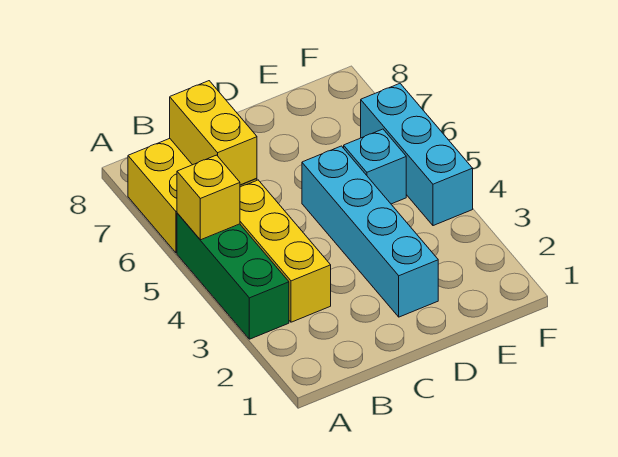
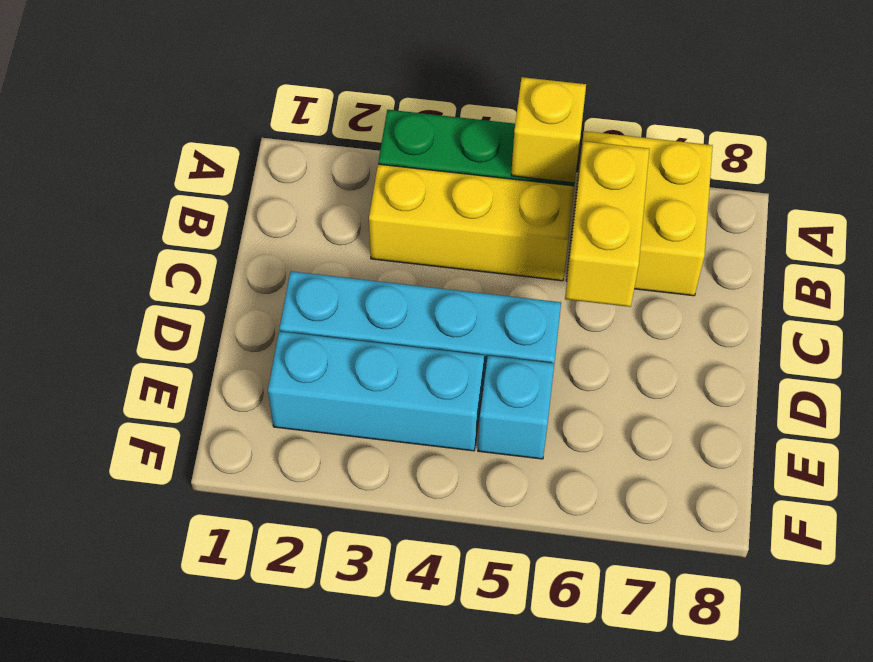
yellow brick B6:B7 level 2 -> yellow brick B6:C6 level 2
cyan brick F4:F6 level 1 -> cyan brick E2:E4 level 1

